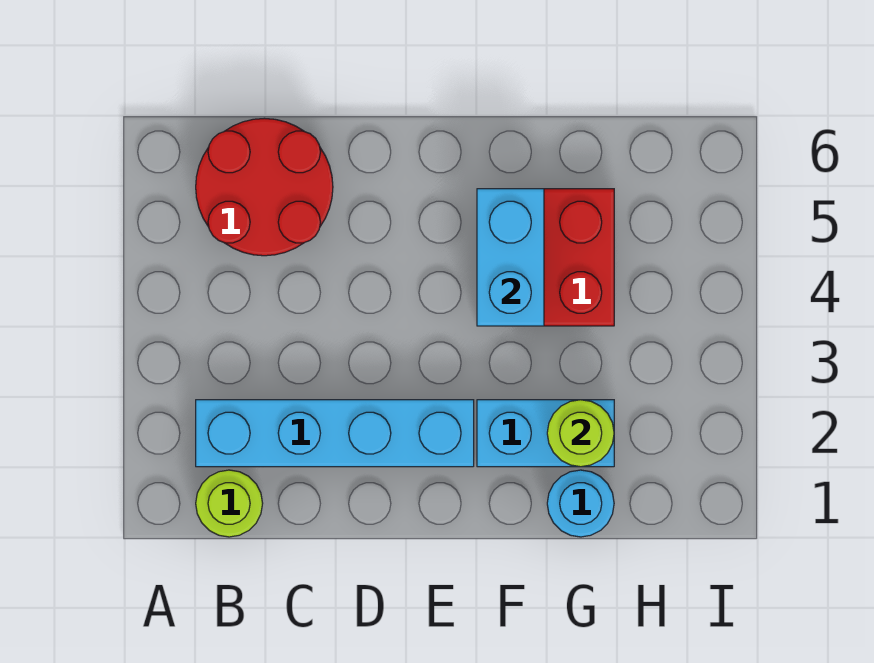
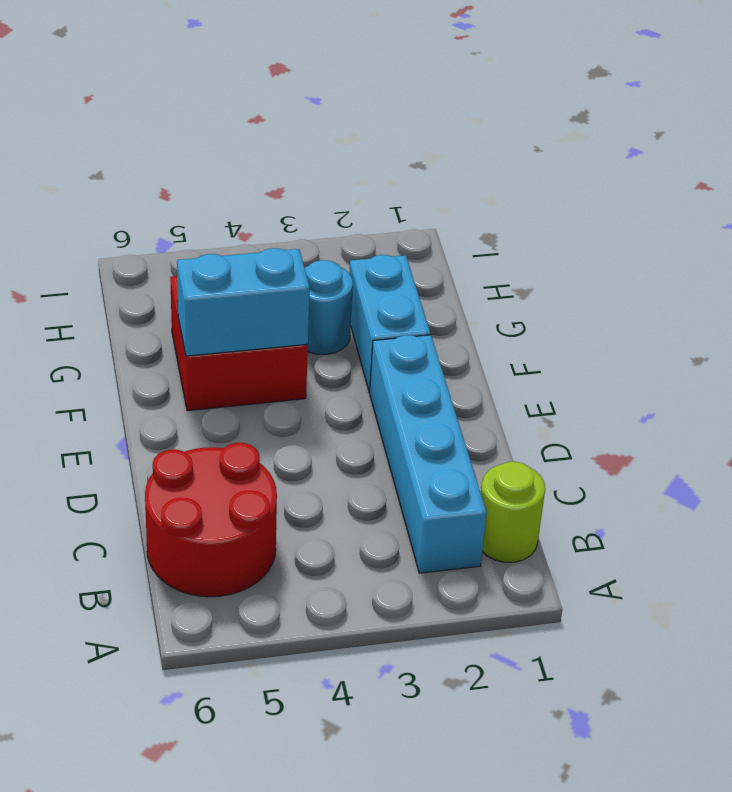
cyan round brick G1 level 1 -> cyan round brick G3 level 1
lime round brick G2 level 2 -> none

